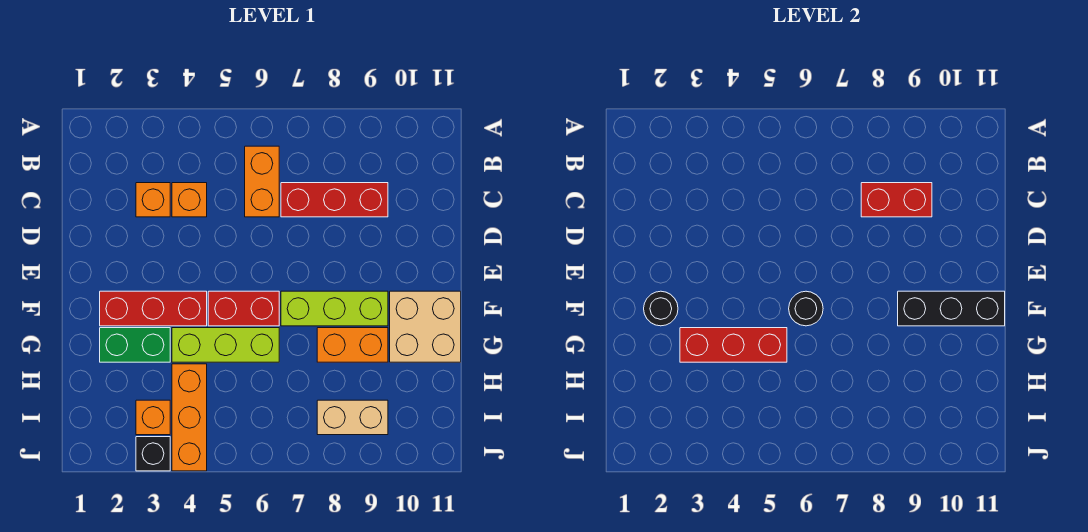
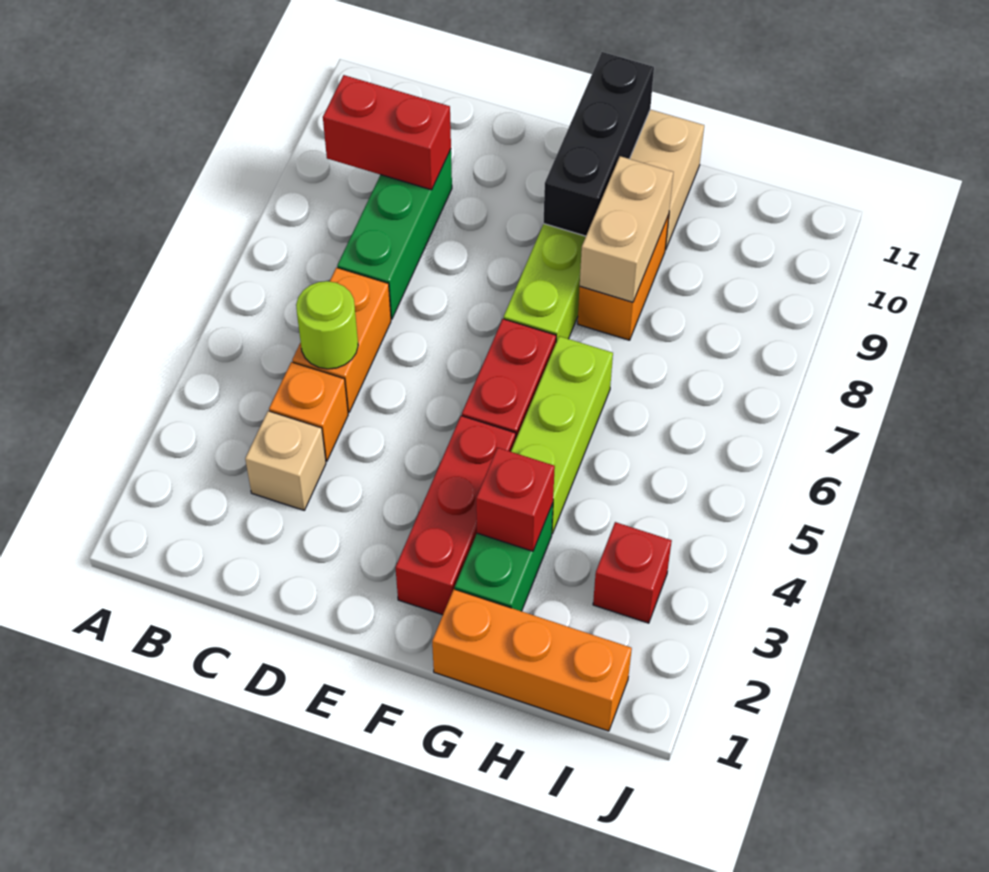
orange brick B6:C6 level 1 -> orange brick C5:C6 level 1
orange brick C3 level 1 -> tan brick C3 level 1
none -> lime round brick C5 level 2
red brick C7:C9 level 1 -> green brick C7:C9 level 1
red brick C8:C9 level 2 -> red brick B9:C9 level 2
black round brick F2 level 2 -> none
black round brick F6 level 2 -> none
red brick G3:G5 level 2 -> red brick G3 level 2
orange brick H4:J4 level 1 -> orange brick G1:I1 level 1
orange brick I3 level 1 -> red brick I3 level 1
tan brick I8:I9 level 1 -> tan brick G8:G9 level 2
black brick J3 level 1 -> none

